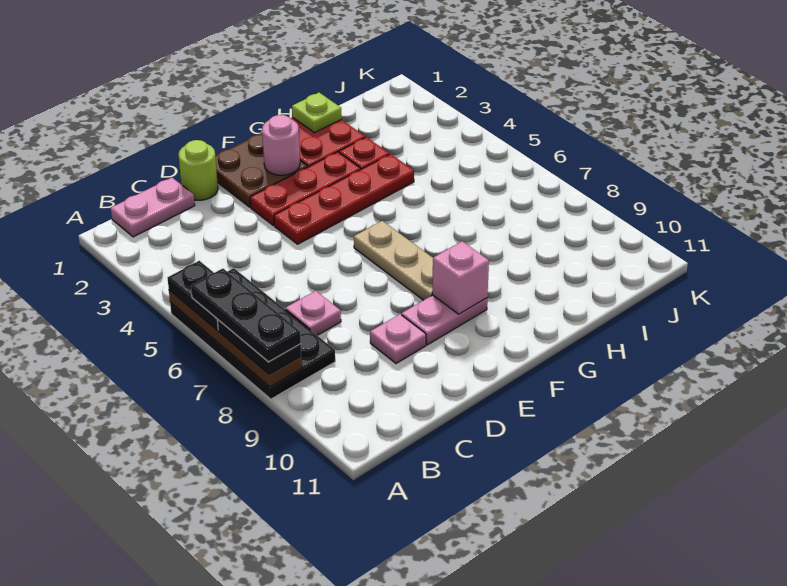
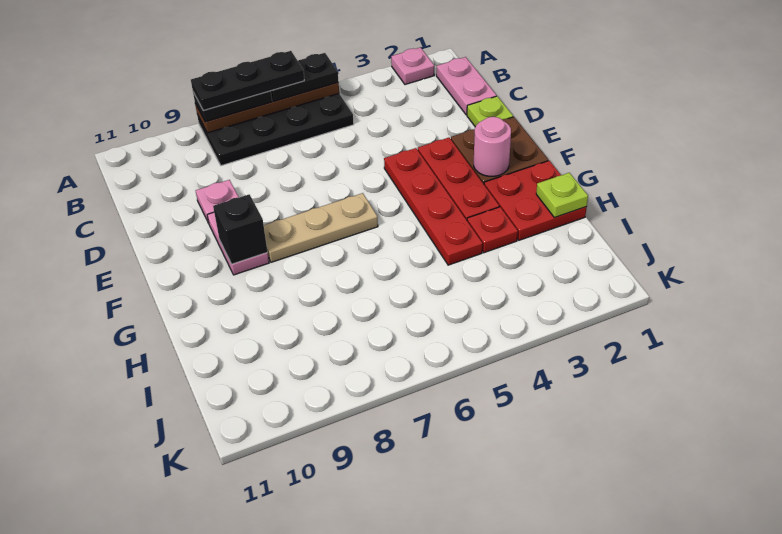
pink plate C7 level 1 -> pink plate A2 level 1
lime round brick D1 level 1 -> lime plate D1 level 1
pink brick F9 level 2 -> black brick F9 level 2

